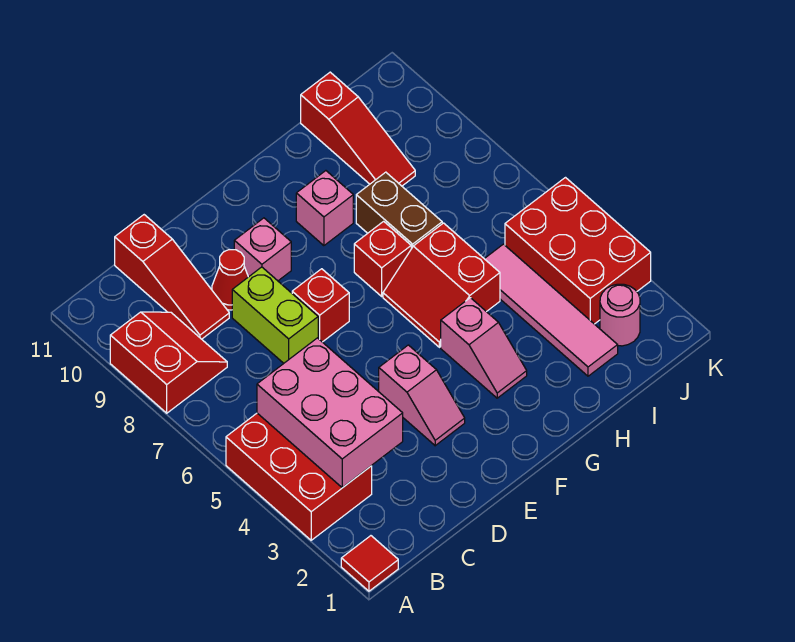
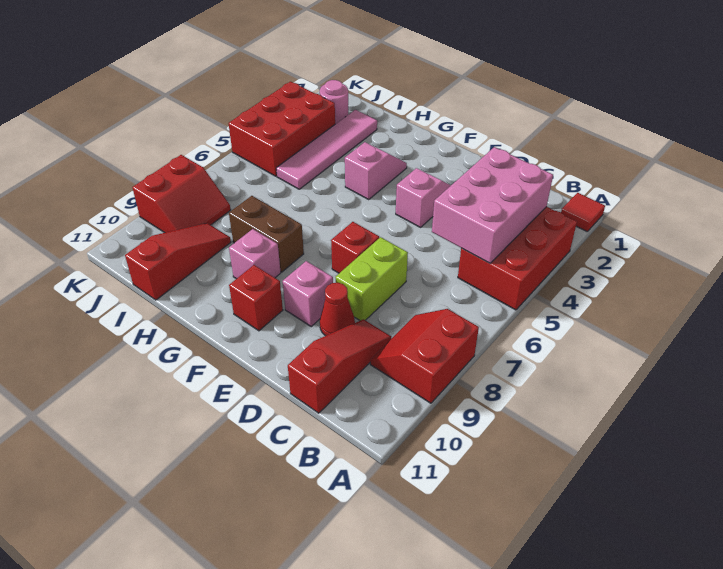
red slope G5:H6 level 1 top H -> red slope J8:K9 level 1 top K
red brick G7 level 1 -> red brick F10 level 1
brown brick H7:H8 level 1 -> brown brick G8:H8 level 1

